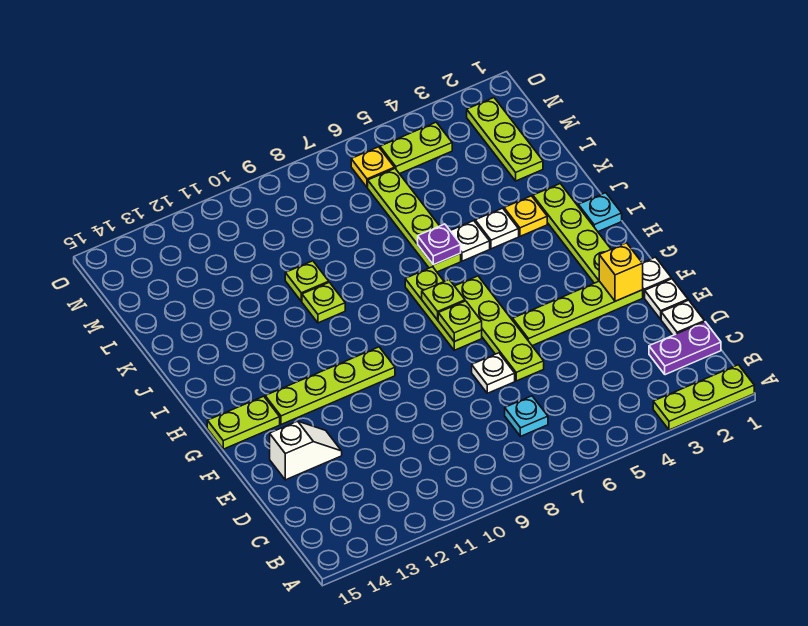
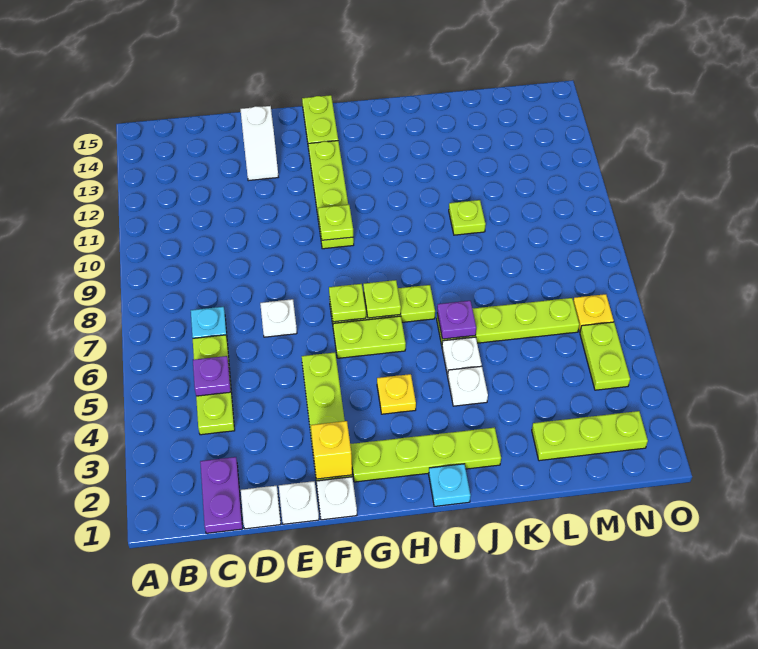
lime plate A1:A3 level 1 -> lime plate C4:C6 level 1
none -> purple plate C5 level 2
lime plate E6:H6 level 1 -> lime plate G6:H6 level 1
yellow plate J3 level 1 -> yellow plate H4 level 1
lime plate J10 level 1 -> lime plate G10 level 2

